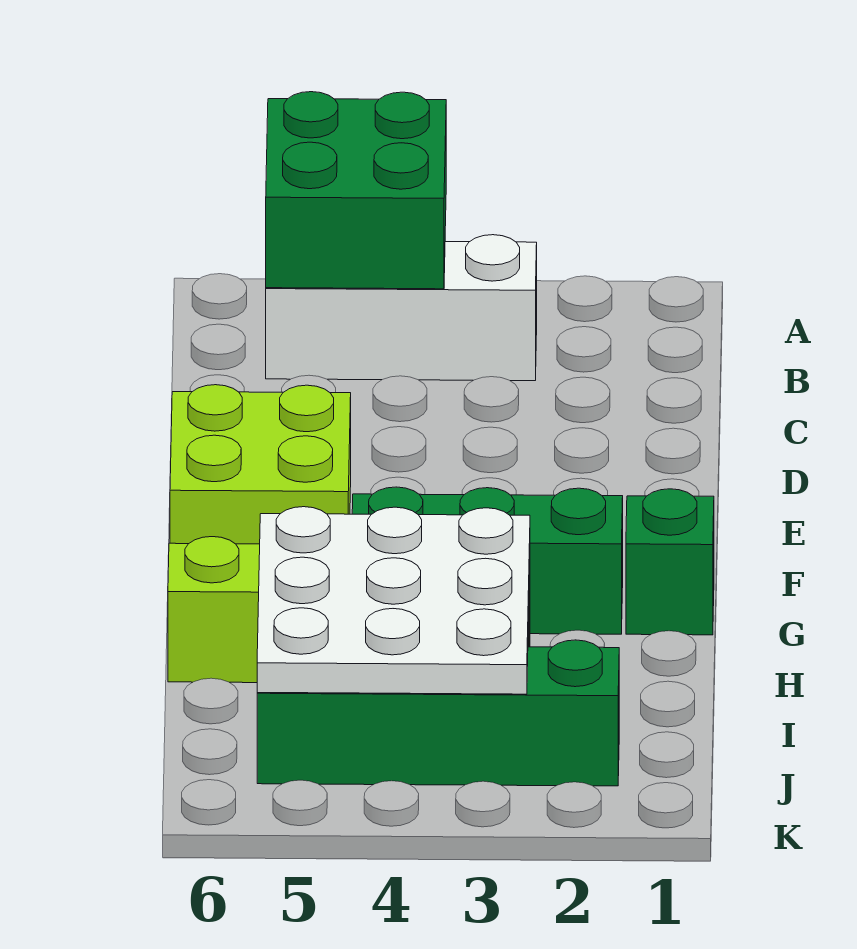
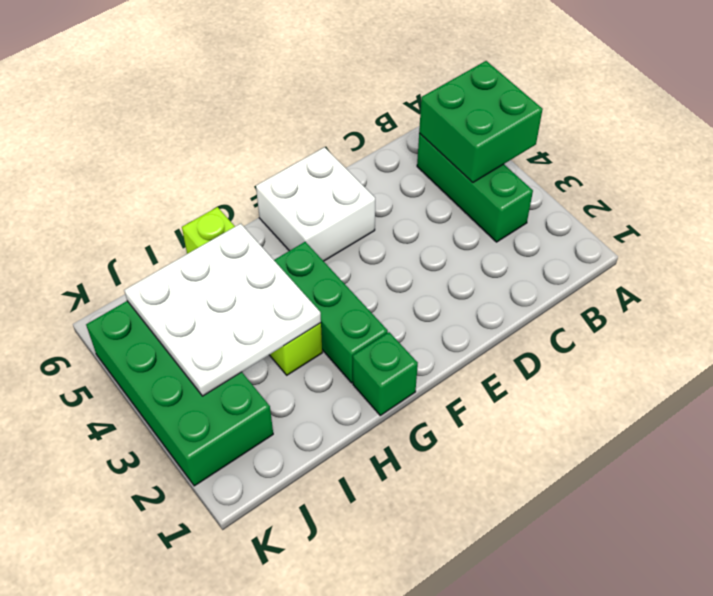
white brick B3:B5 level 1 -> green brick B3:B5 level 1
lime brick E5:F6 level 1 -> white brick E5:F6 level 1
green brick J2:J5 level 1 -> green brick J2:K5 level 1

